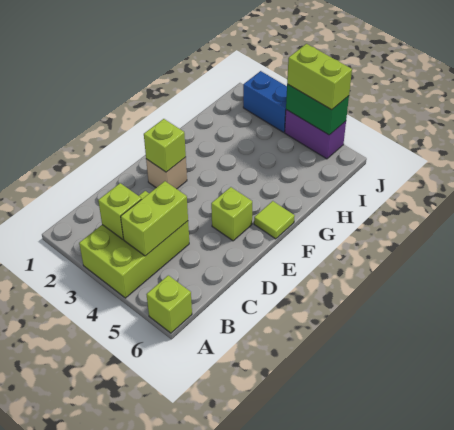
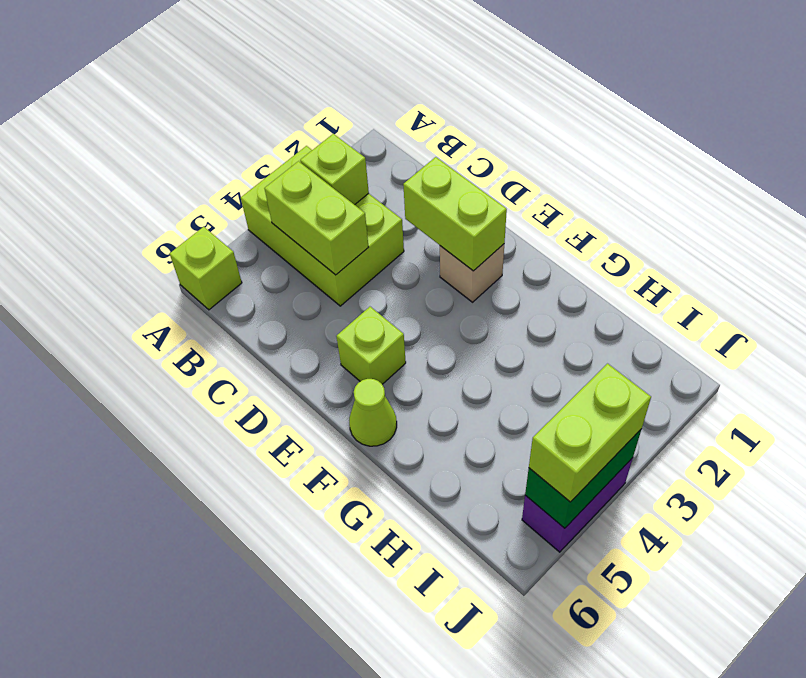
lime brick E2 level 2 -> lime brick D2:E2 level 2
lime tile F6 level 1 -> lime cone F6 level 1
blue brick J2:J3 level 1 -> none

